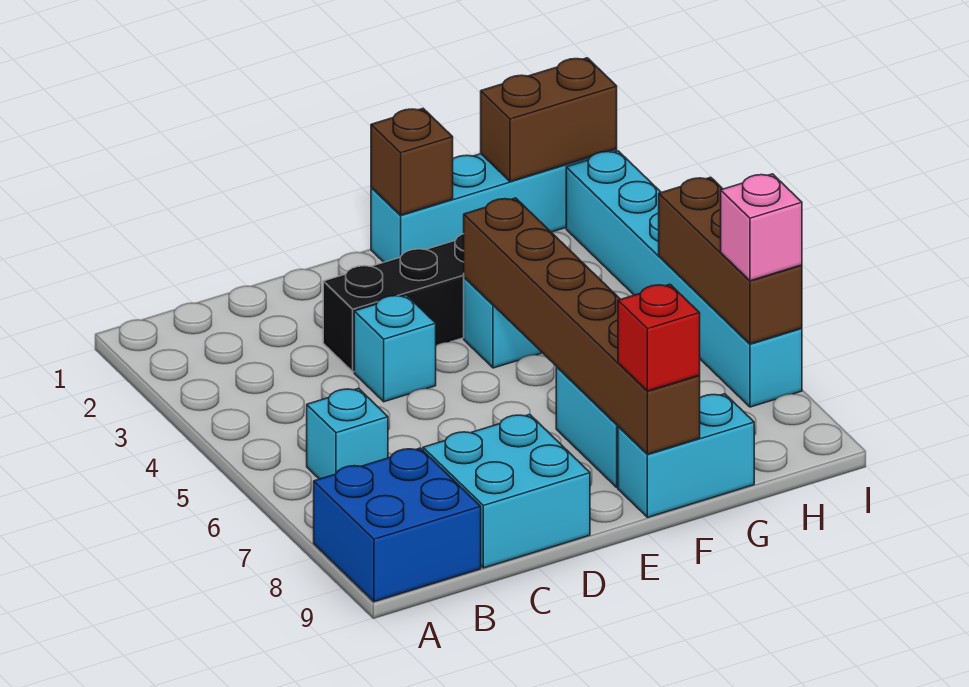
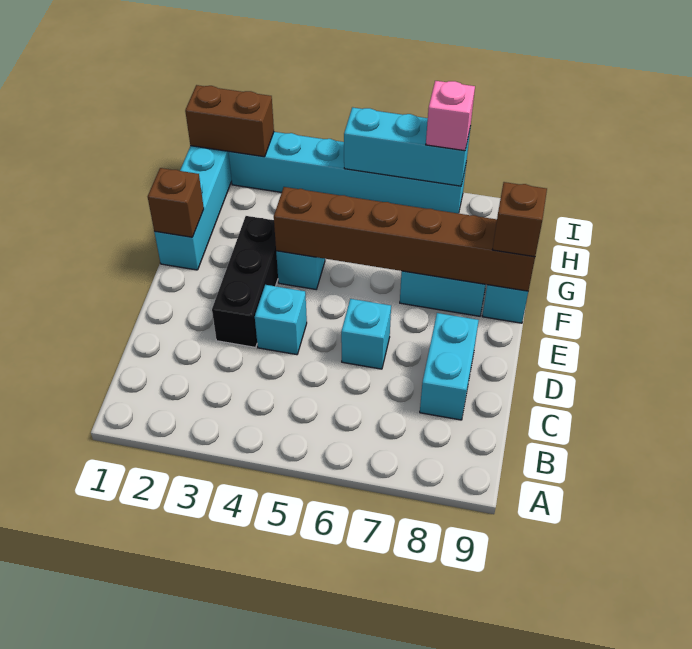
blue brick A8:B9 level 1 -> none
cyan brick B6 level 1 -> cyan brick D6 level 1
cyan brick C8:D9 level 1 -> cyan brick C8:D8 level 1
red brick F9 level 3 -> brown brick F9 level 3
brown brick H1:I1 level 2 -> brown brick I1:I2 level 2
brown brick I5:I7 level 2 -> cyan brick I5:I7 level 2

